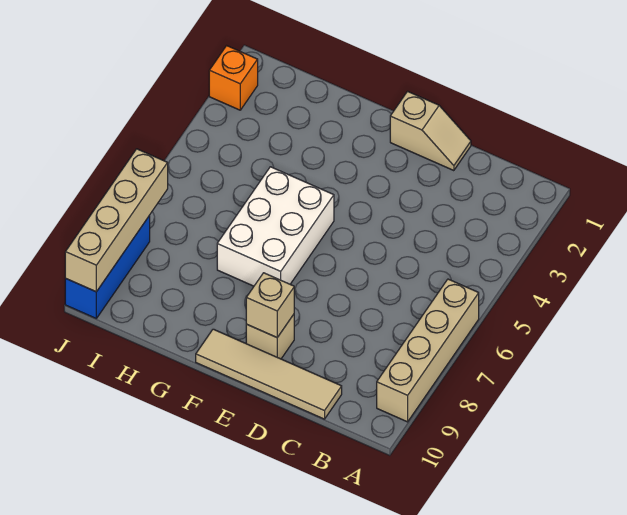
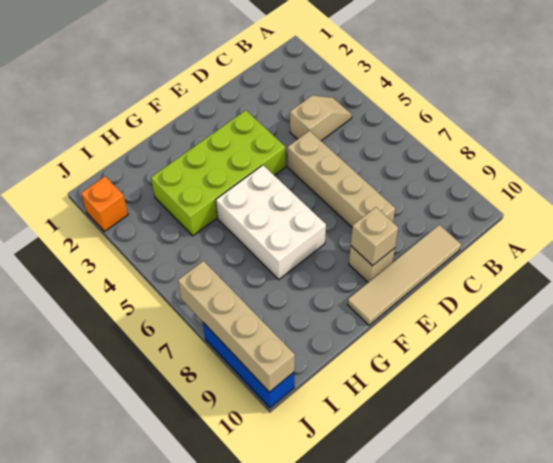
tan brick A6:A9 level 1 -> tan brick D5:D8 level 1
tan slope D1:E1 level 1 top E -> tan slope B4:C4 level 1 top C
none -> lime brick E3:H4 level 1

